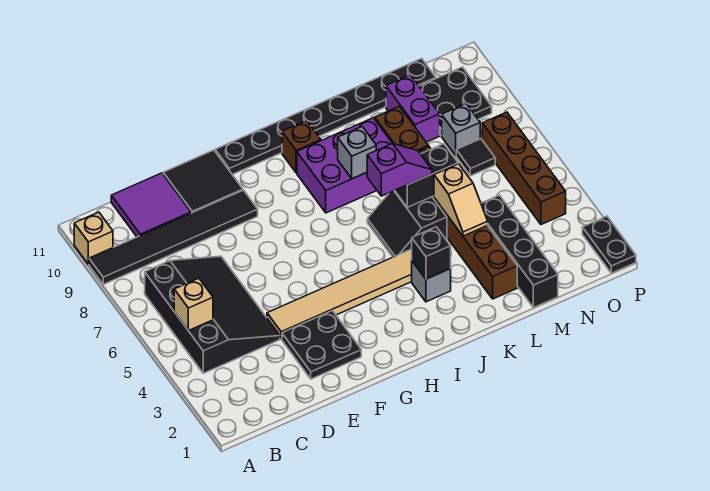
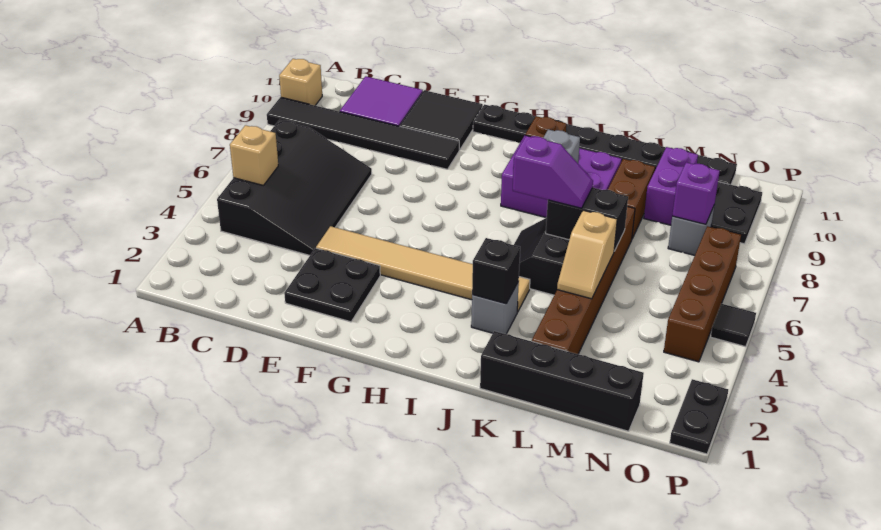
black brick M1:M4 level 1 -> black brick K1:N1 level 1
black tile N7 level 1 -> black tile P5 level 1
none -> purple brick N8 level 2

